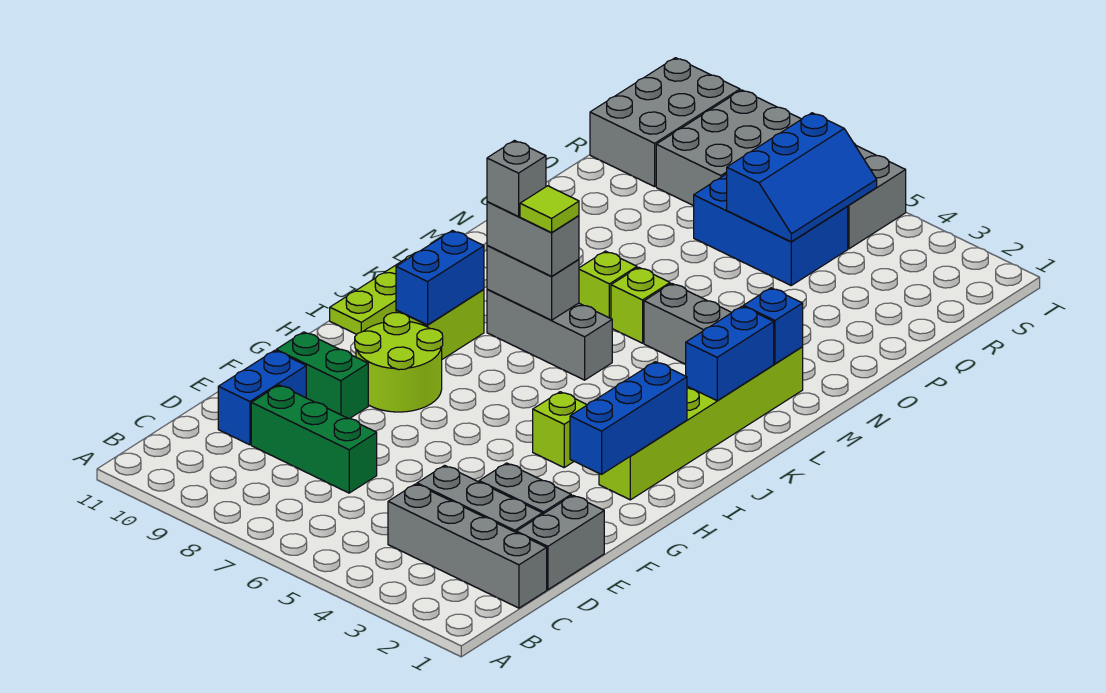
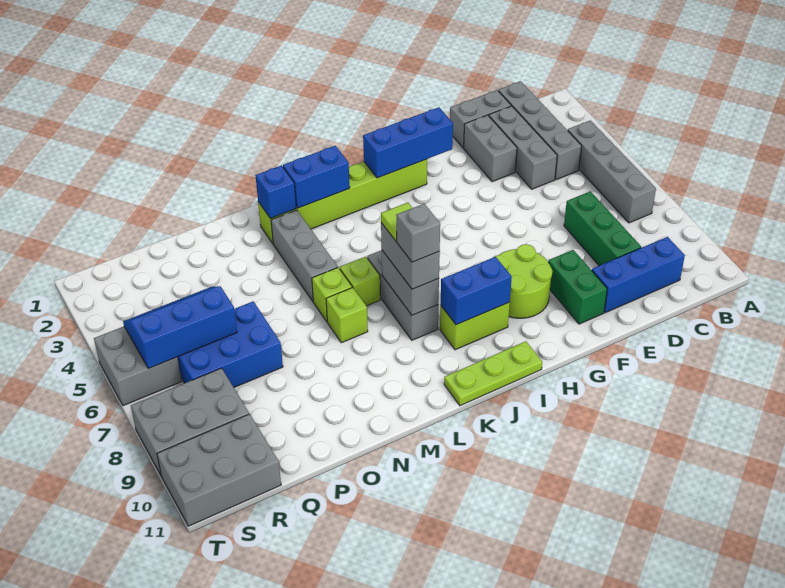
none -> grey brick B4:B7 level 1
blue brick D10:E10 level 1 -> blue brick C10:E10 level 1
lime brick H4 level 1 -> lime brick L6 level 1
blue brick Q5:R7 level 1 -> blue brick P6:R7 level 1

